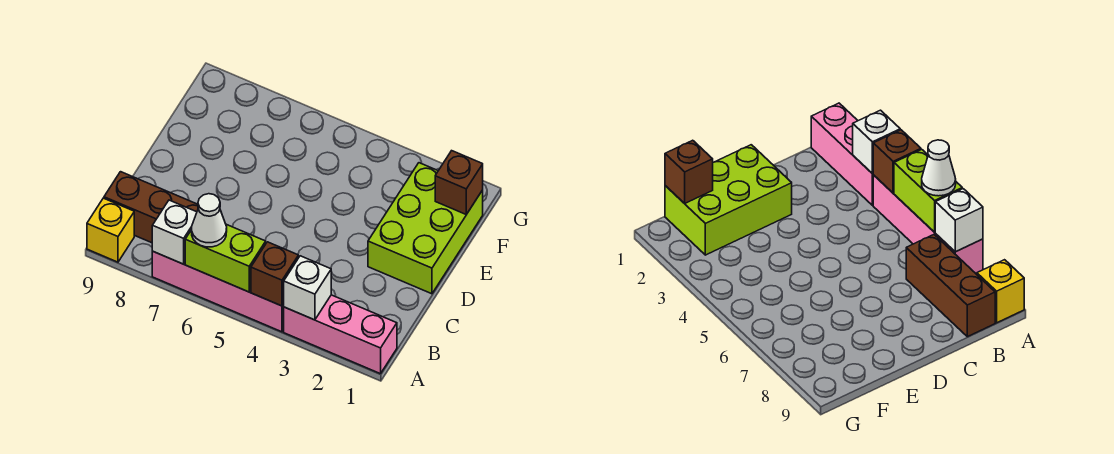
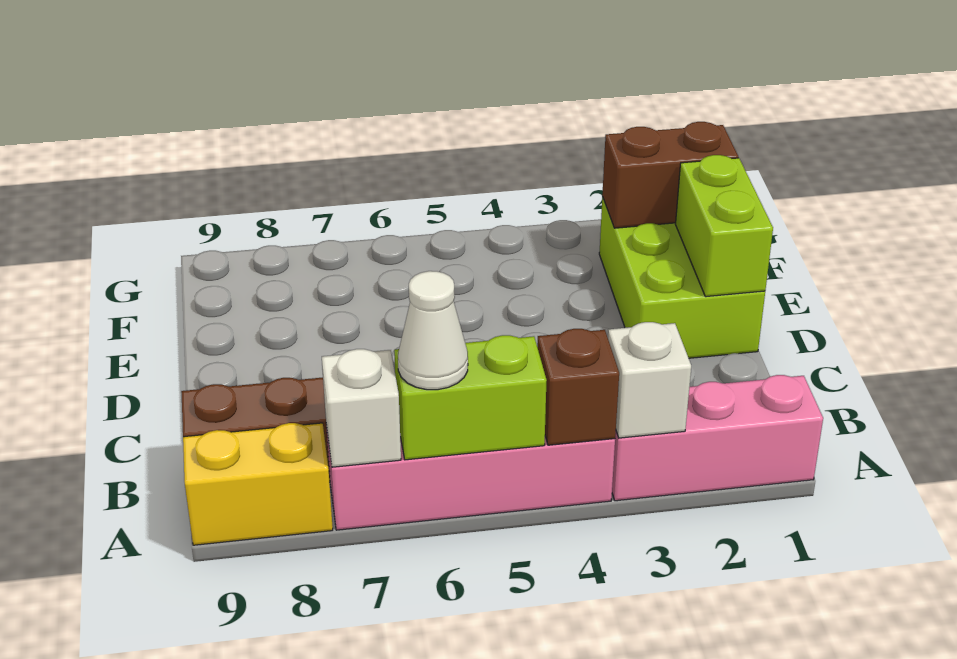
yellow brick A9 level 1 -> yellow brick A8:A9 level 1
none -> lime brick D1:E1 level 2
brown brick F1 level 2 -> brown brick F1:F2 level 2

